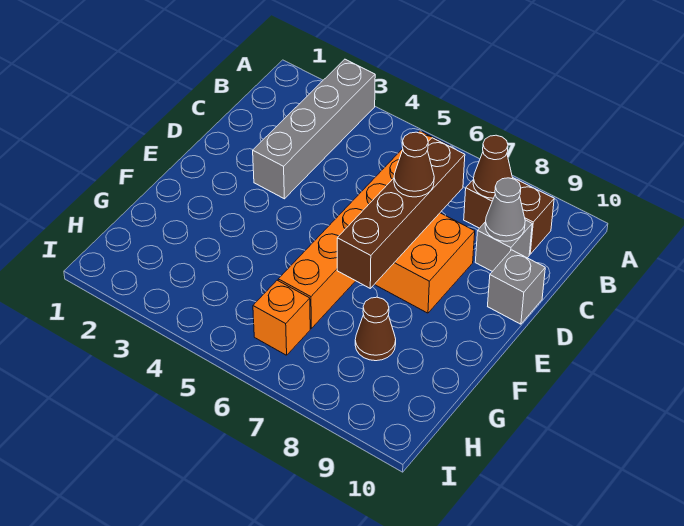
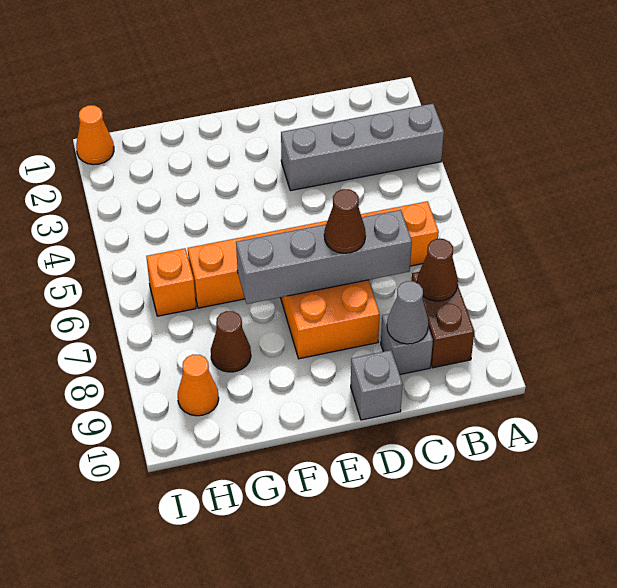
brown brick C7:F7 level 2 -> grey brick C7:F7 level 2
none -> orange cone H9 level 1
none -> orange cone I1 level 1

